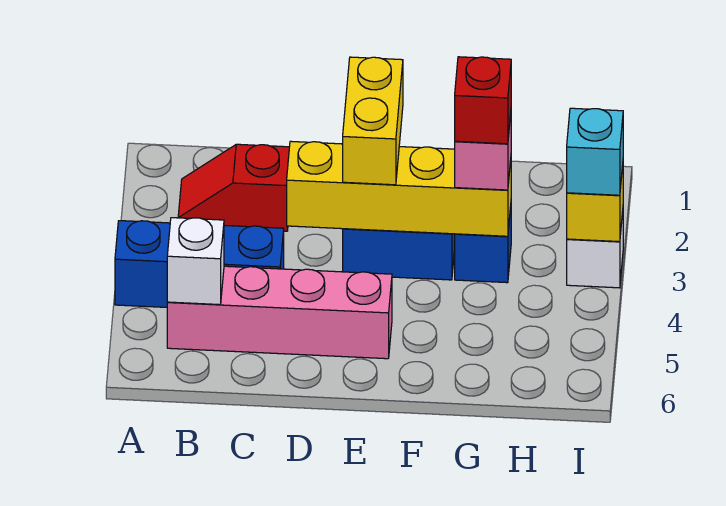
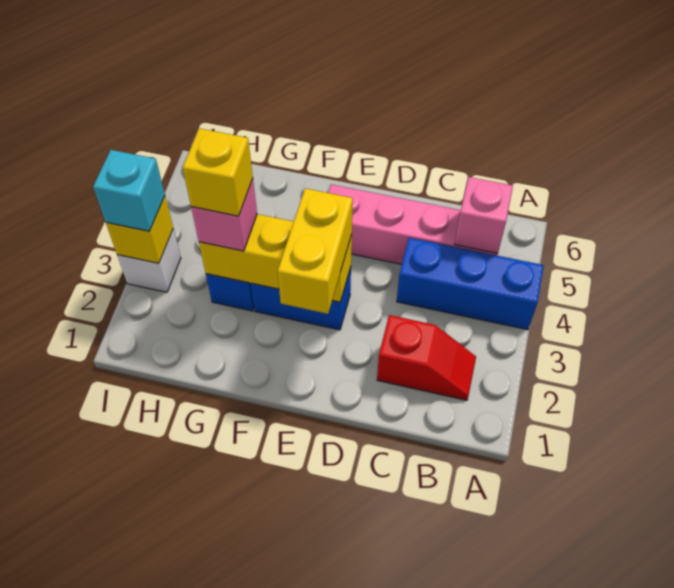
white brick B5 level 2 -> pink brick B5 level 2
yellow brick D3:G3 level 2 -> yellow brick E3:G3 level 2
red brick G3 level 4 -> yellow brick G3 level 4

